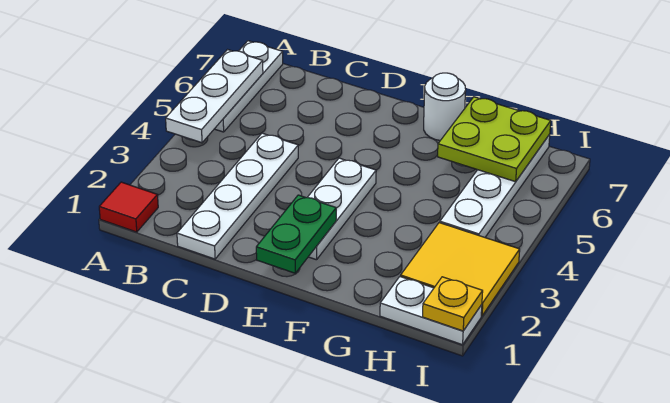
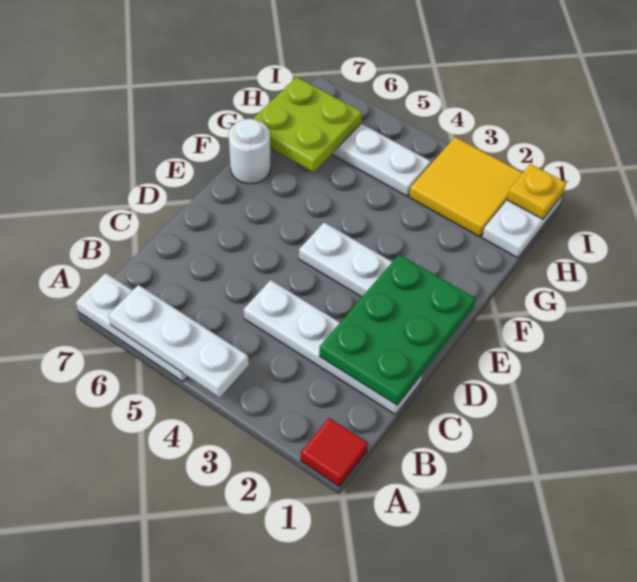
green plate E1:E2 level 2 -> green plate C1:E2 level 2

